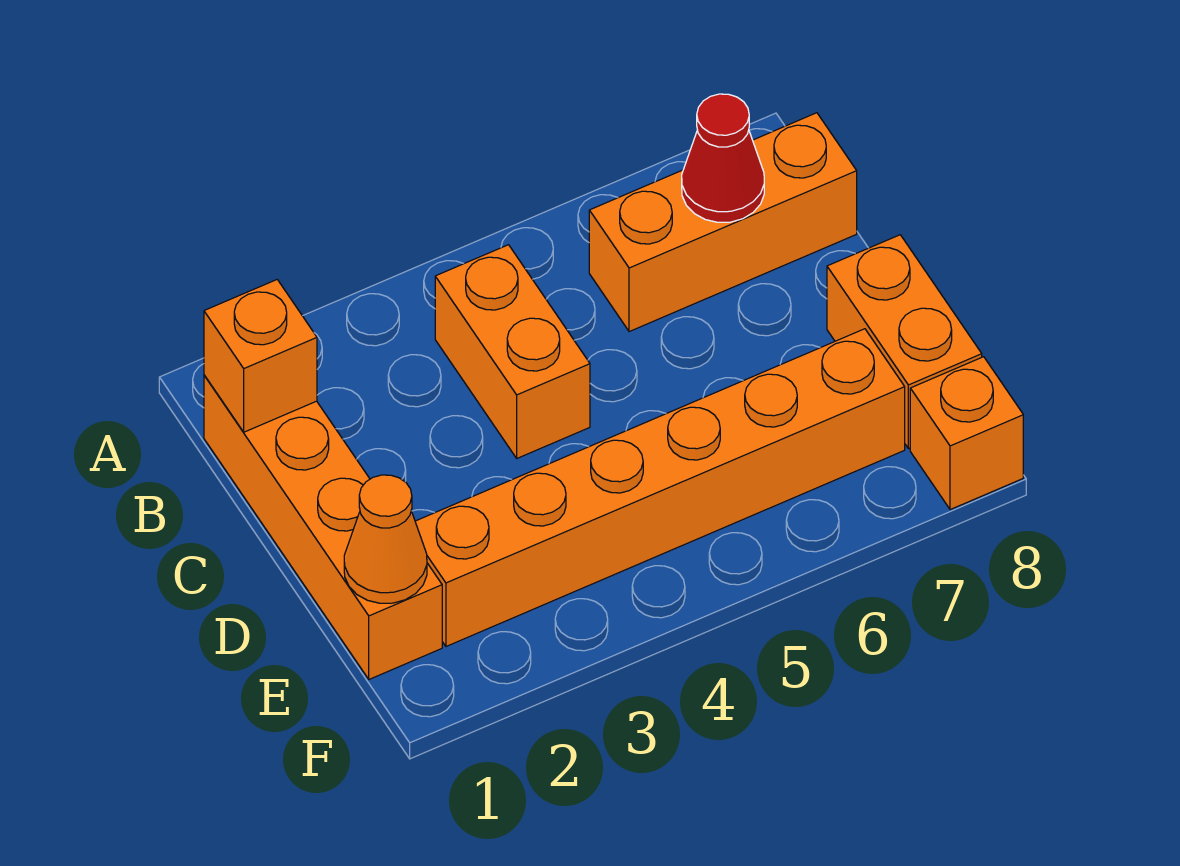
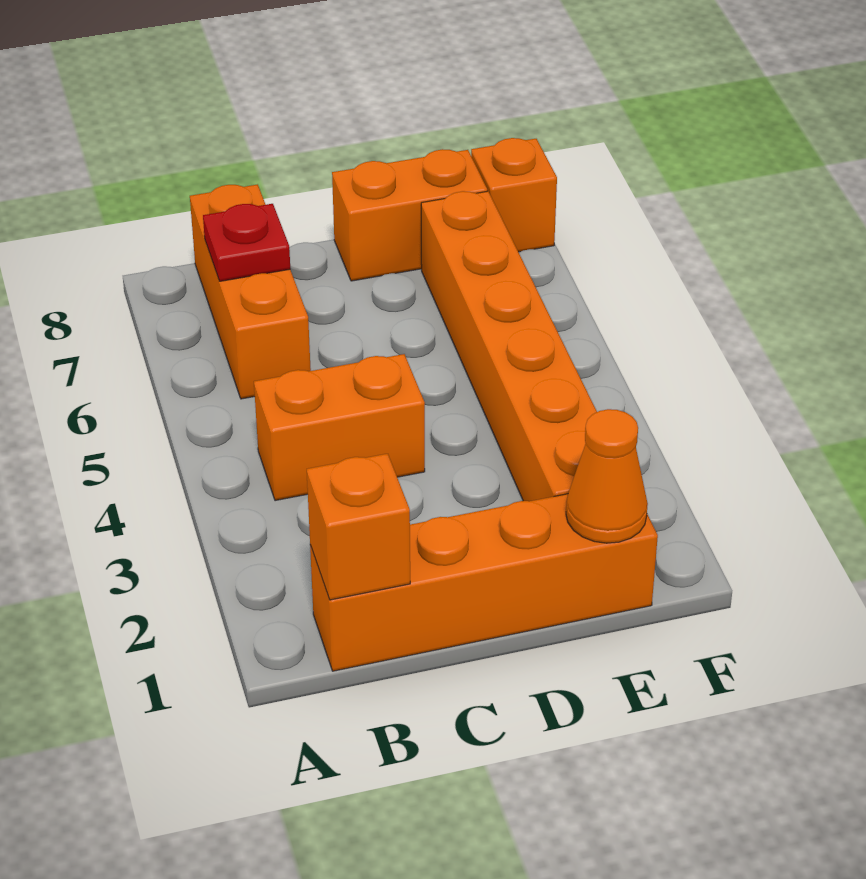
red cone B7 level 2 -> red plate B7 level 2

